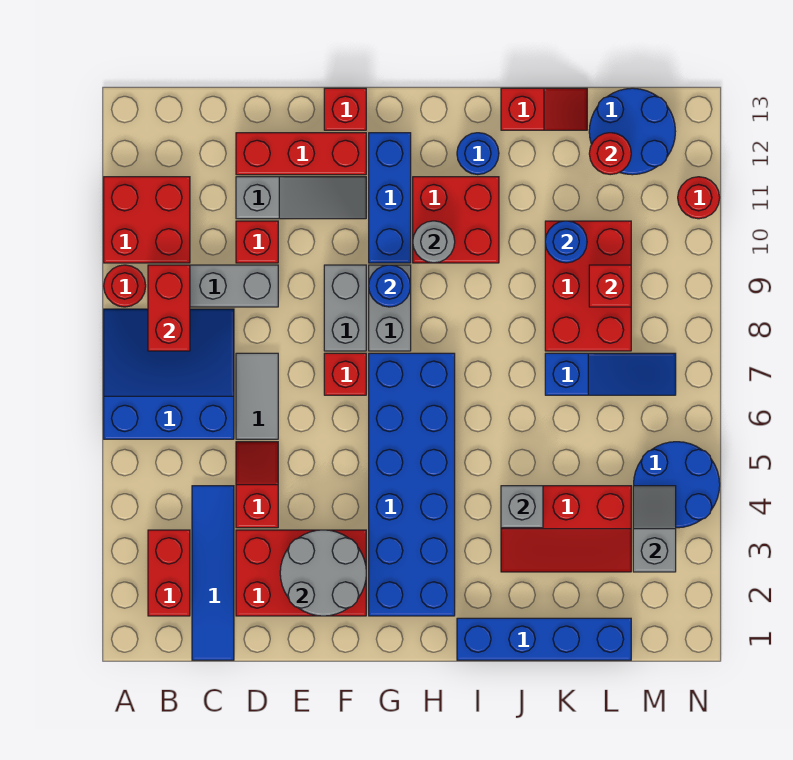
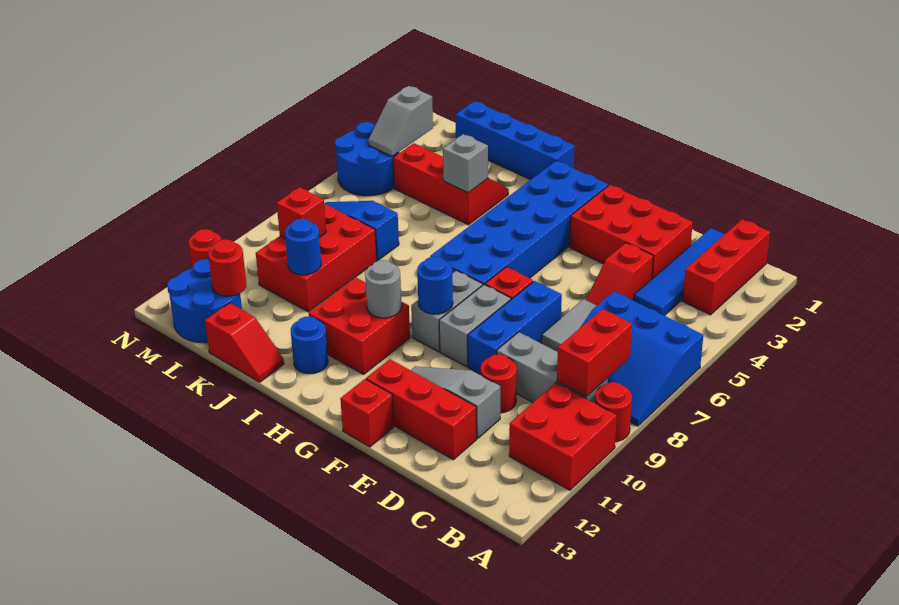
red brick B2:B3 level 1 -> red brick B1:B3 level 1
red brick D10 level 1 -> red round brick D10 level 1
grey round brick E2:F3 level 2 -> none
blue brick G10:G12 level 1 -> blue brick E7:E9 level 1
red slope J13:K13 level 1 top J -> red slope J13:K13 level 1 top K

